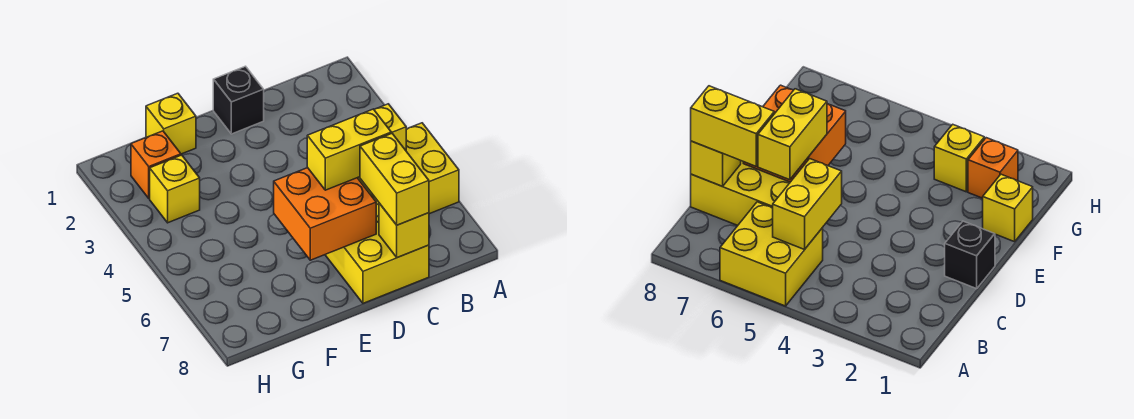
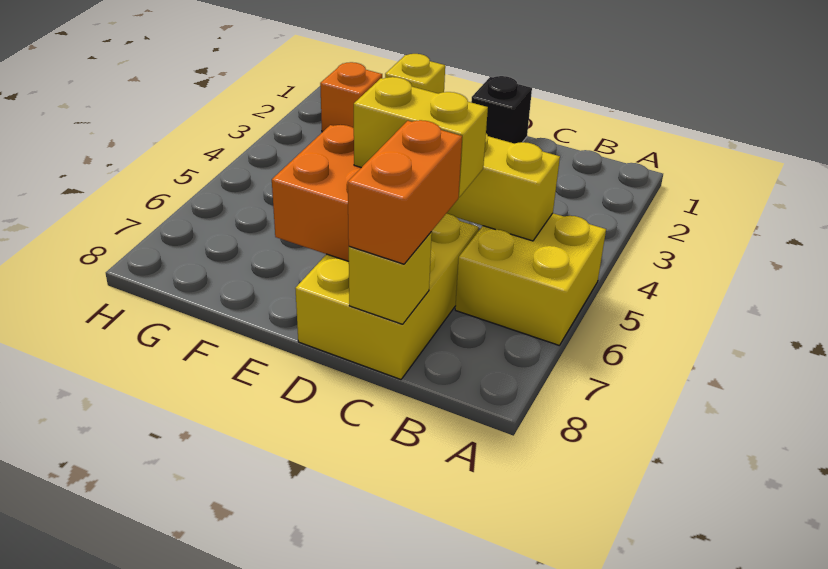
yellow brick C7:C8 level 3 -> orange brick C7:C8 level 3
yellow brick G3 level 1 -> none

